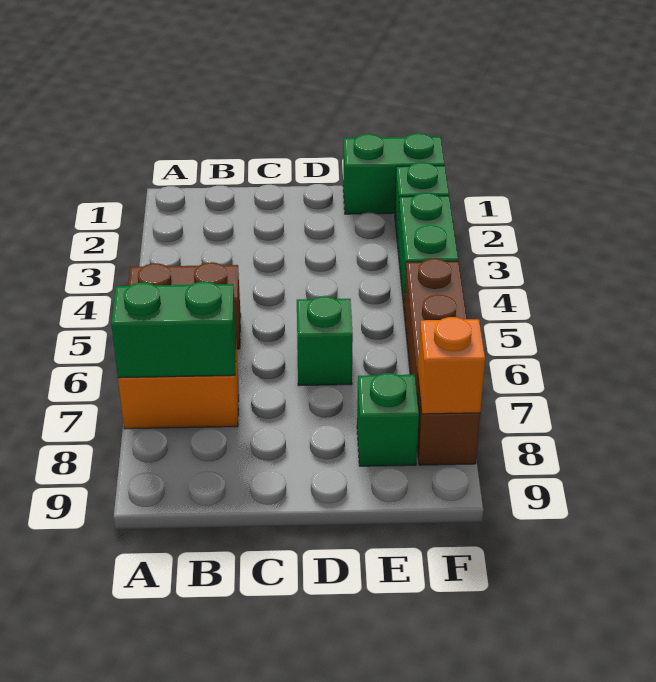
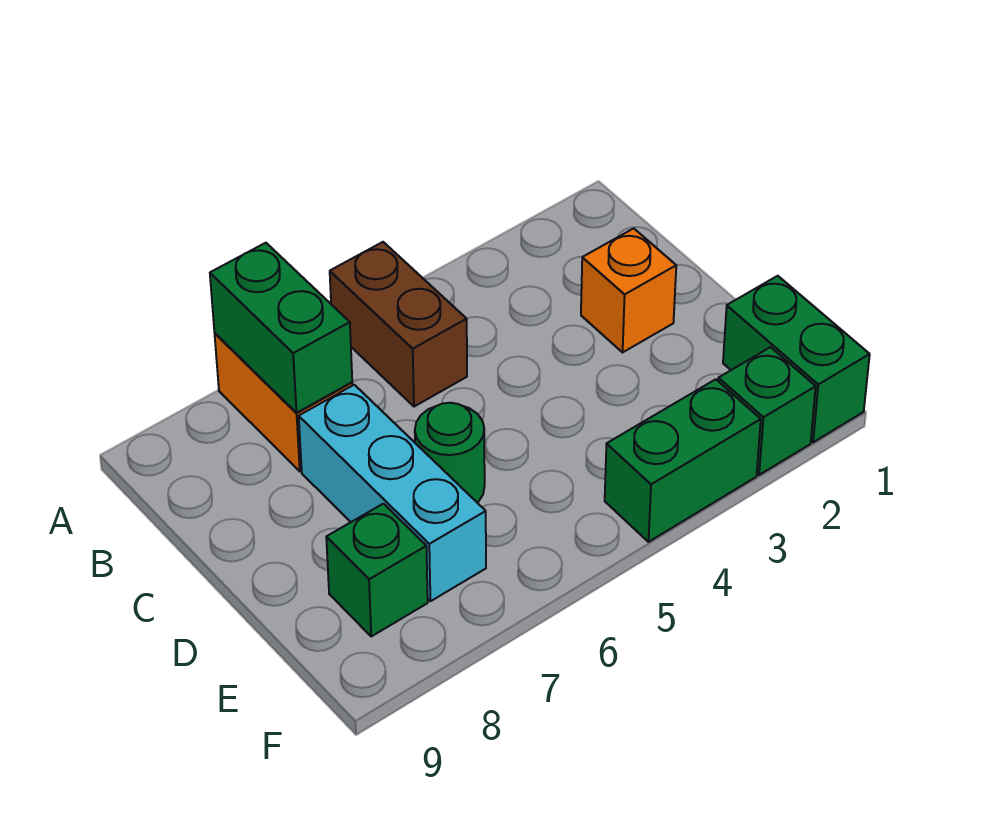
none -> cyan brick C7:E7 level 1
green brick D6 level 1 -> green round brick D6 level 1
brown brick F5:F8 level 1 -> none
orange brick F8 level 2 -> orange brick C2 level 1

